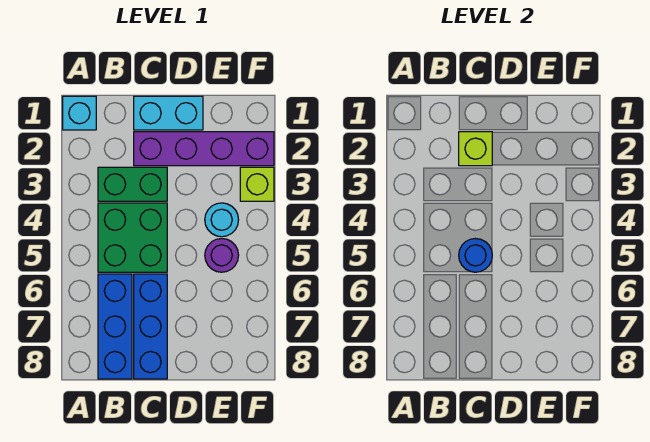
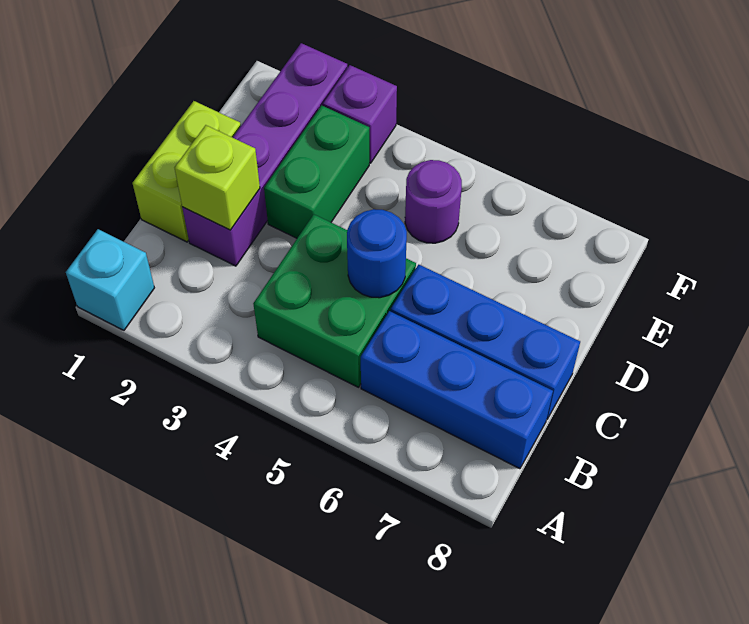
green brick B3:C3 level 1 -> green brick D3:E3 level 1
cyan brick C1:D1 level 1 -> lime brick C1:D1 level 1
cyan round brick E4 level 1 -> none
lime brick F3 level 1 -> purple brick F3 level 1

